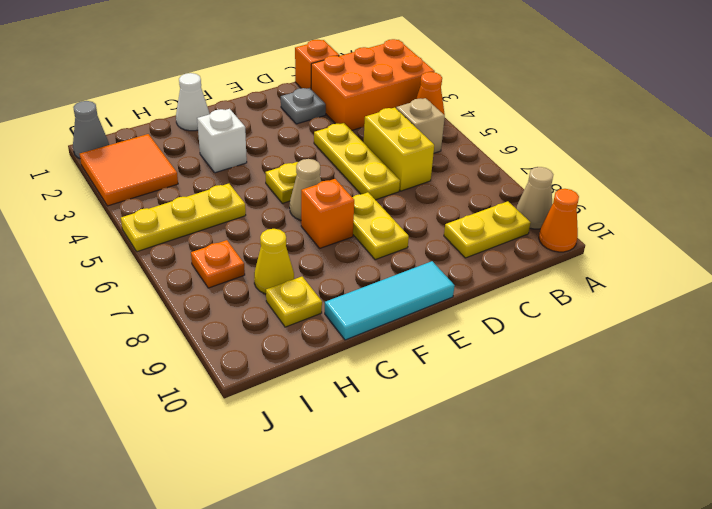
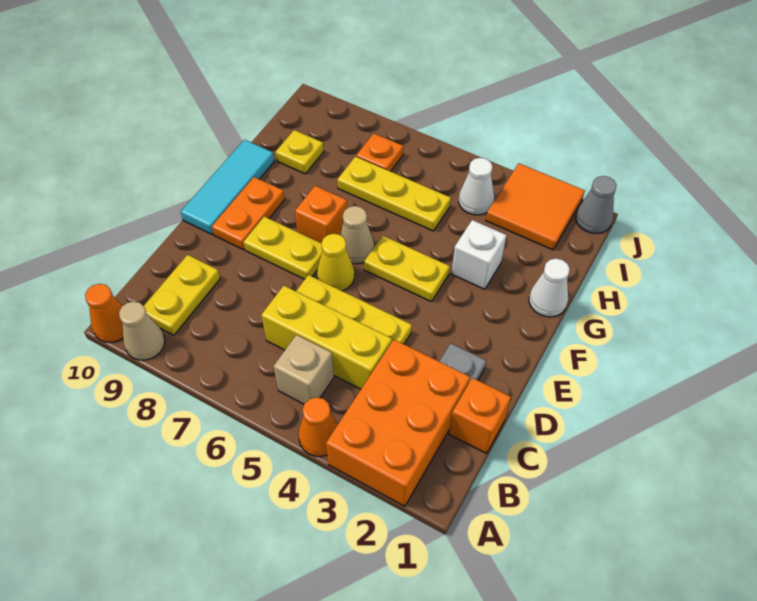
yellow brick C5:C6 level 1 -> yellow brick C4:C6 level 1
none -> orange plate E9:F9 level 1
yellow plate F5 level 1 -> yellow plate F4:F5 level 1
yellow plate H5:J5 level 1 -> yellow plate H5:H7 level 1
yellow cone H8 level 1 -> yellow cone E6 level 1
none -> white cone I4 level 1

